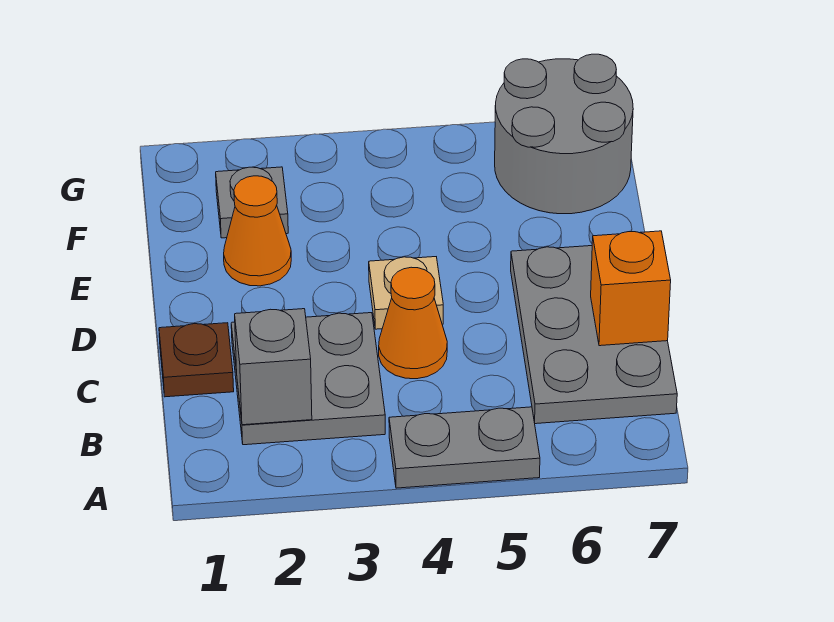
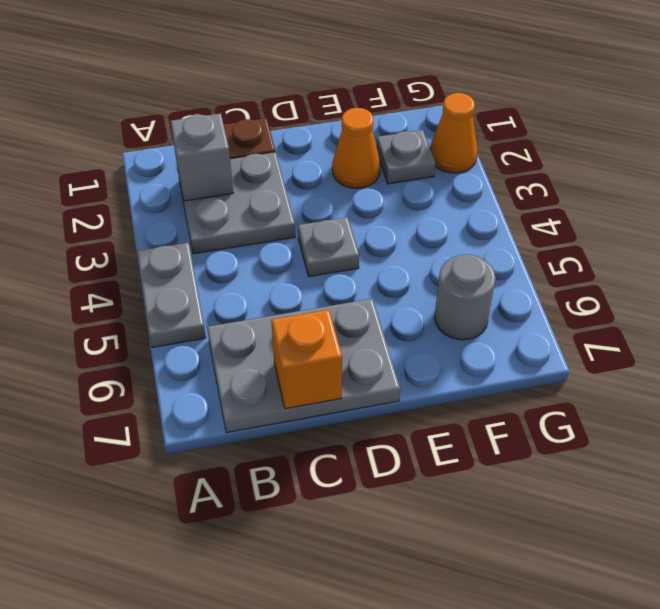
orange cone C4 level 1 -> orange cone G2 level 1
tan plate D4 level 1 -> grey plate D4 level 1
grey round brick F6:G7 level 1 -> grey round brick F6 level 1

